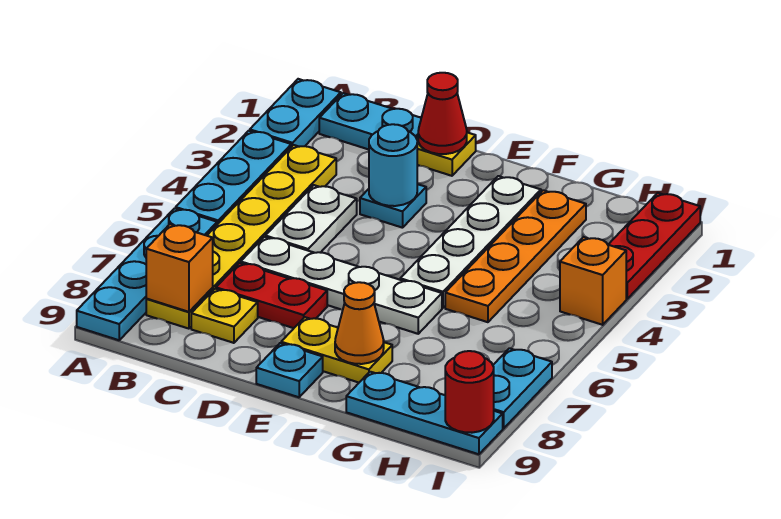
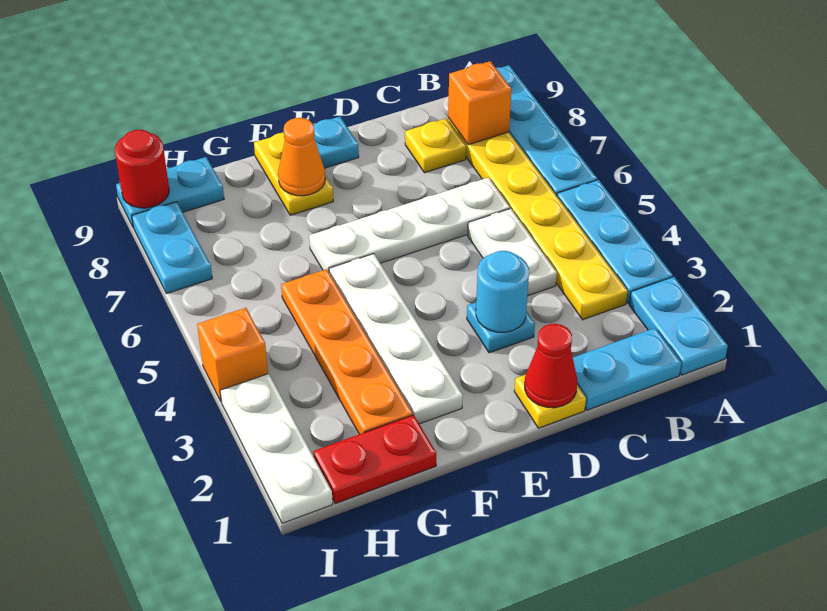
red plate C7:D7 level 1 -> red plate G1:H1 level 1
yellow plate E8:F8 level 1 -> yellow plate F8:F9 level 1
cyan plate G9:I9 level 1 -> cyan plate H9:I9 level 1
red plate I1:I3 level 1 -> white plate I1:I3 level 1

